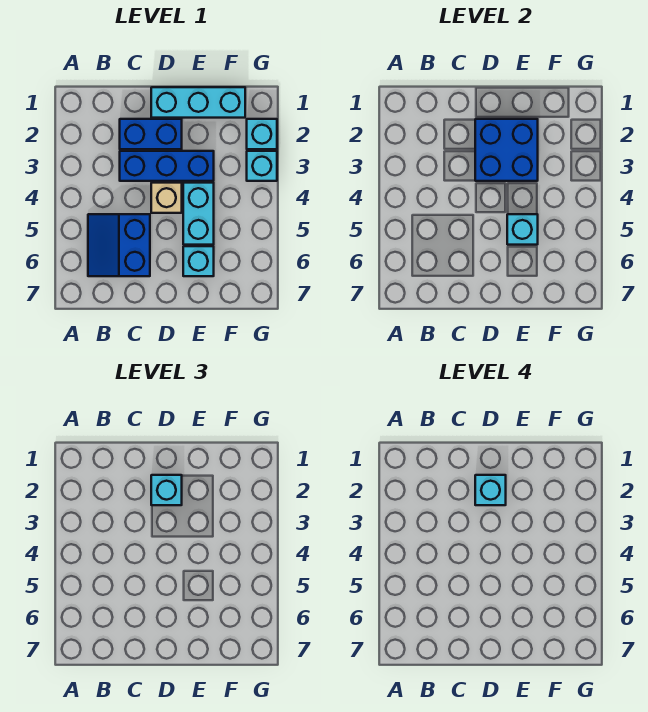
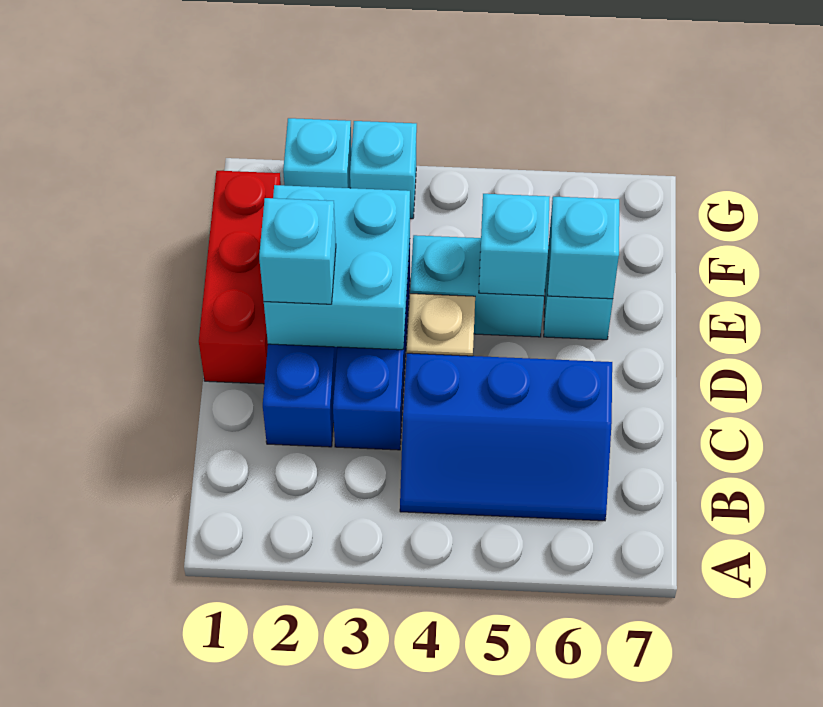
blue slope B5:C6 level 1 top C -> blue slope B4:C6 level 1 top C
cyan brick D1:F1 level 1 -> red brick D1:F1 level 1
blue brick D2:E3 level 2 -> cyan brick D2:E3 level 2
cyan brick D2 level 4 -> cyan brick E6 level 2

